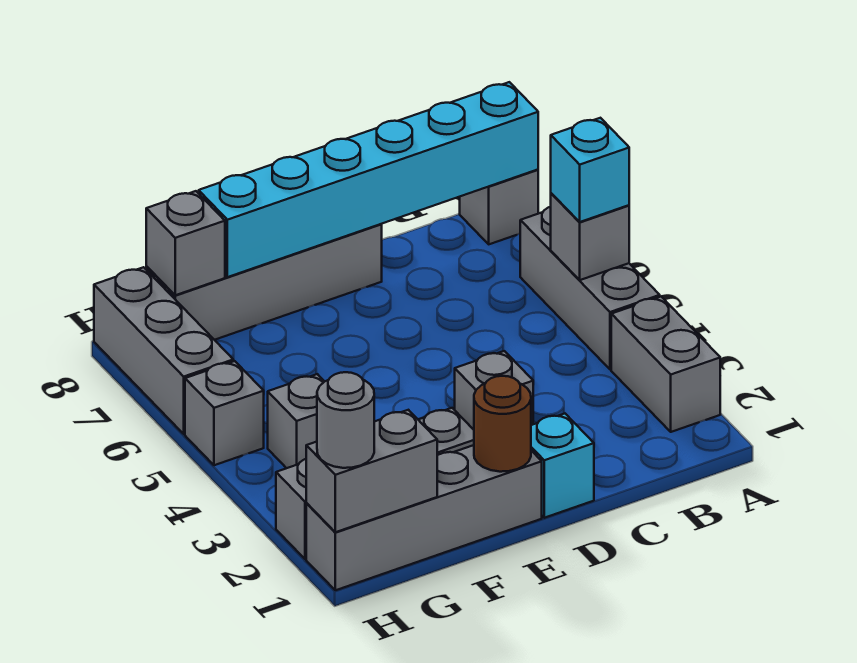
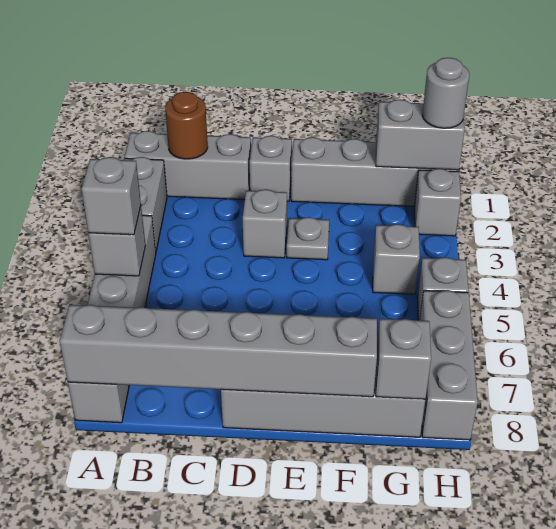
none -> grey brick A1:C1 level 1
cyan brick A5 level 3 -> grey brick A5 level 3
cyan brick A8:F8 level 2 -> grey brick A8:F8 level 2
cyan brick D1 level 1 -> grey brick D1 level 1
brown round brick E1 level 2 -> brown round brick B1 level 2

